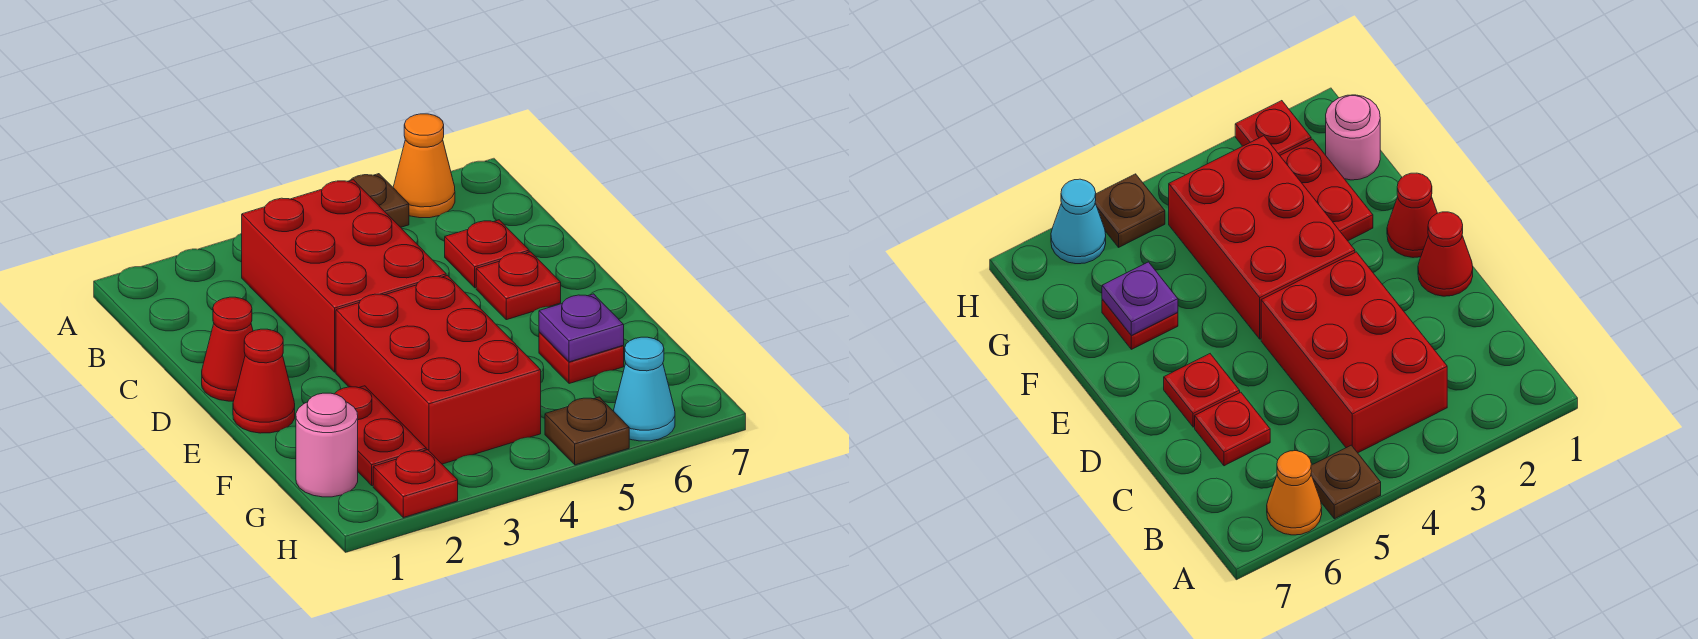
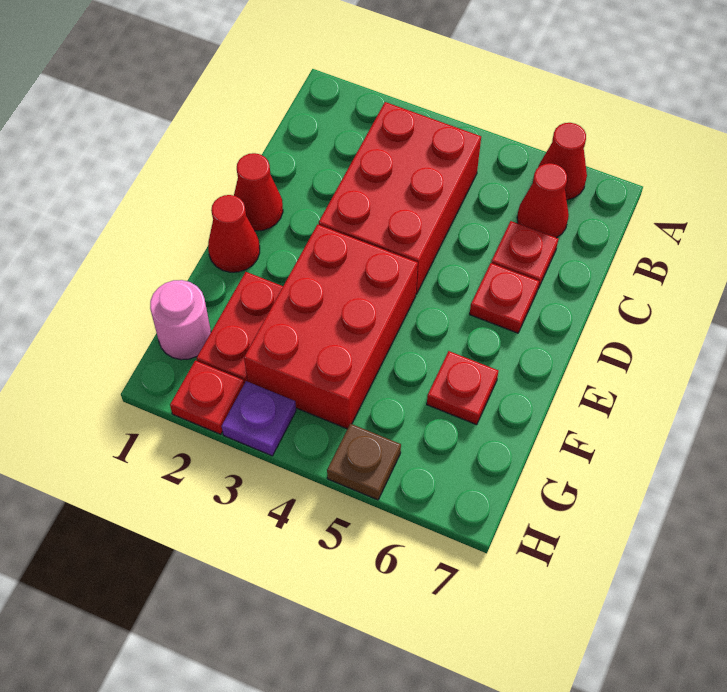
brown plate A5 level 1 -> none
orange cone A6 level 1 -> red cone A6 level 1
none -> red cone B6 level 1
purple plate F6 level 2 -> purple plate H3 level 1
cyan cone H6 level 1 -> none

